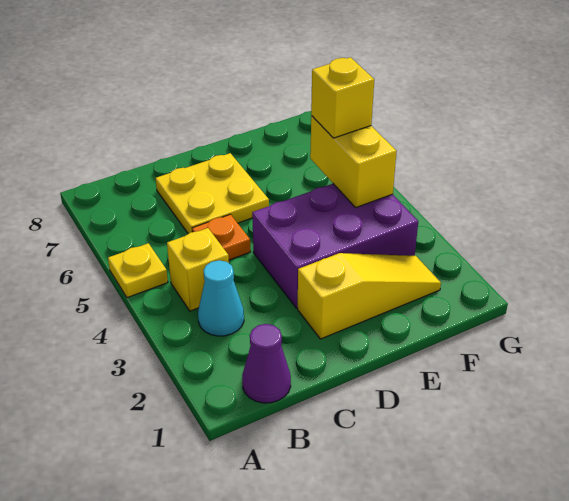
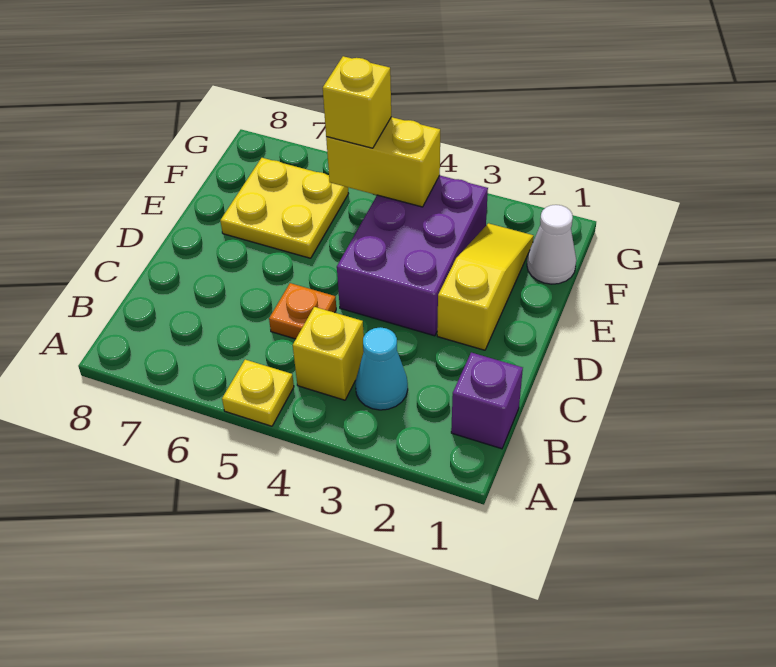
purple cone B1 level 1 -> purple brick B1 level 1
yellow plate C6:D7 level 1 -> yellow plate E6:F7 level 1
none -> white cone F1 level 1

